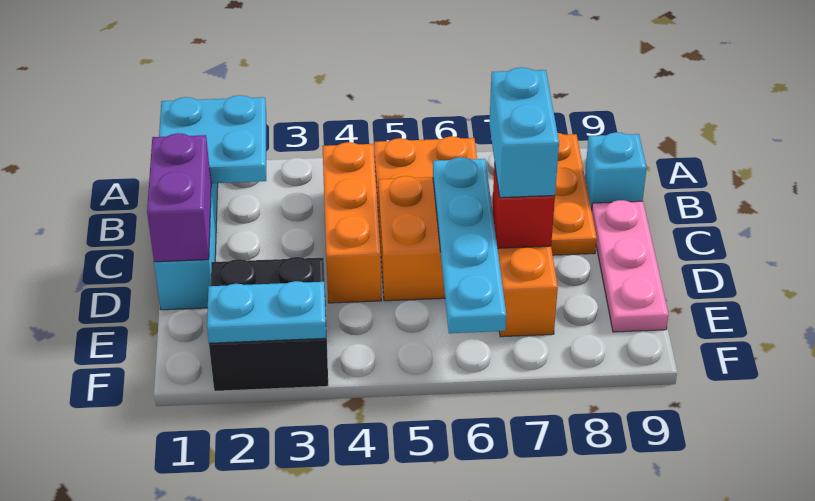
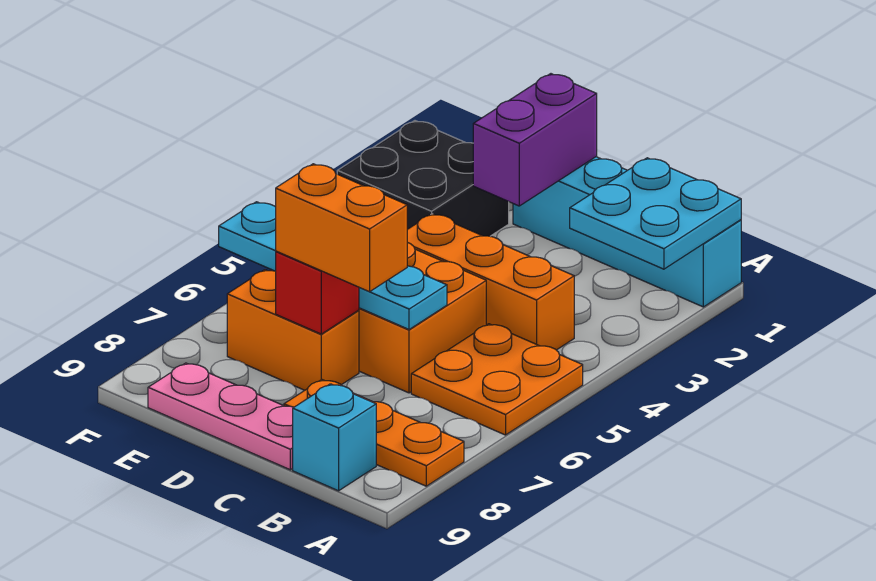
purple brick C1:D1 level 2 -> purple brick D1:D2 level 2
cyan brick C7:D7 level 3 -> orange brick C7:D7 level 3
cyan plate F2:F3 level 2 -> none

